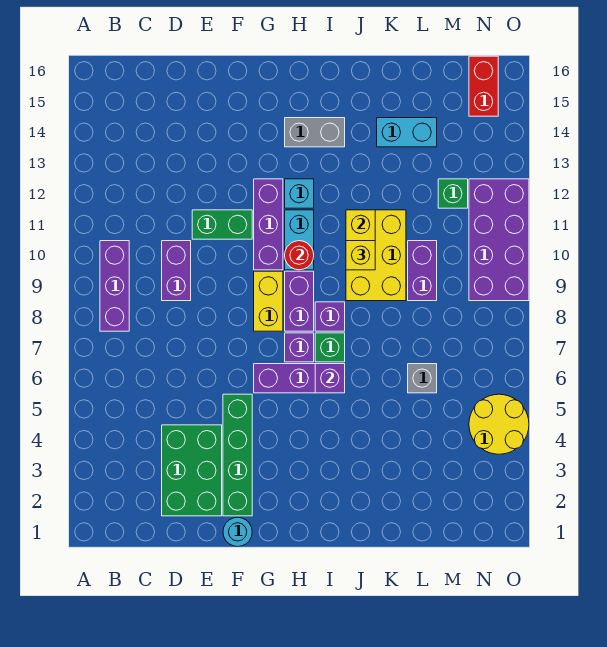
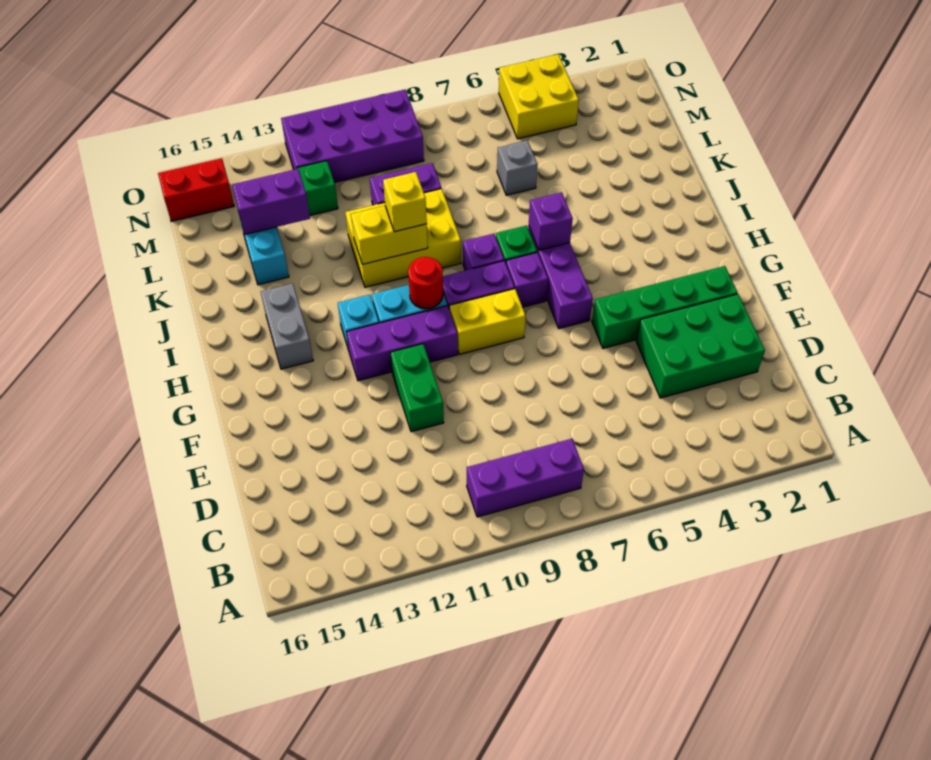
purple brick D9:D10 level 1 -> purple brick L13:L14 level 2
cyan round brick F1 level 1 -> none
yellow round brick N4:O5 level 1 -> yellow brick N4:O5 level 1

